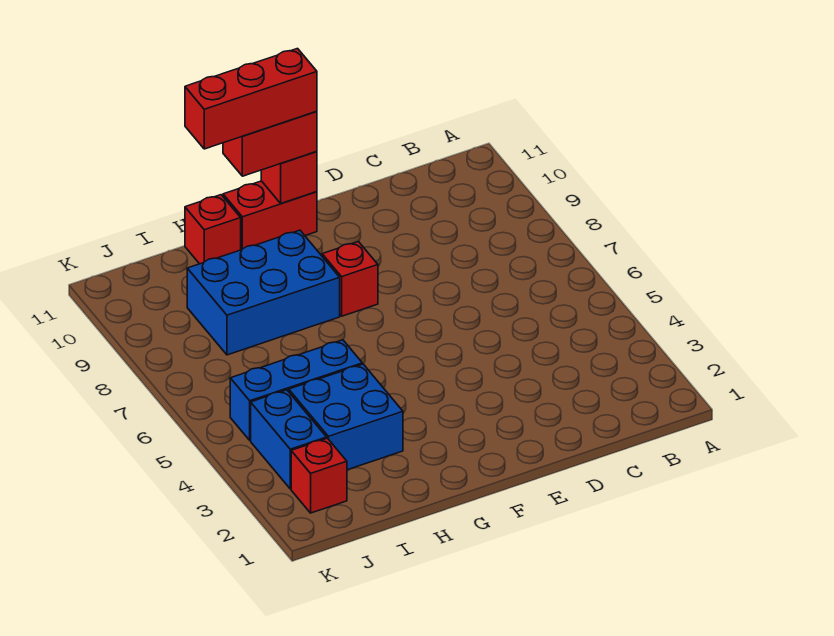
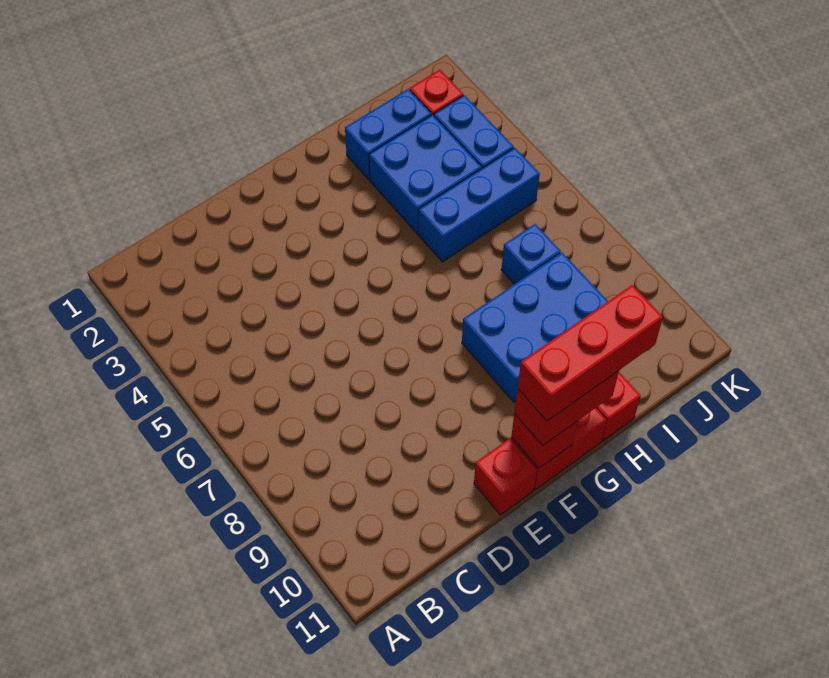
red brick F8 level 1 -> red brick E11 level 1
none -> blue brick H2:I2 level 1
none -> blue brick I7 level 1

